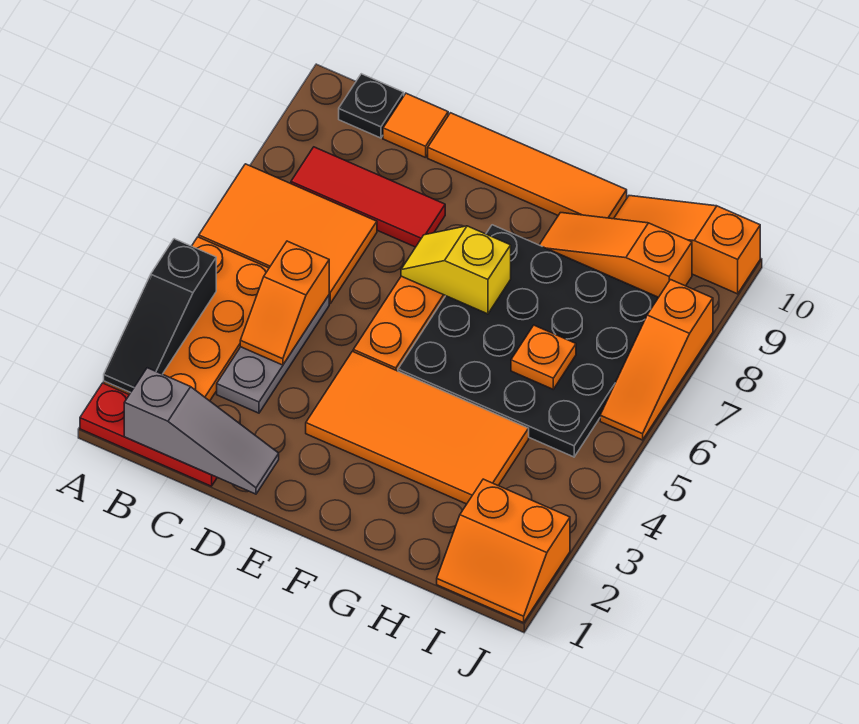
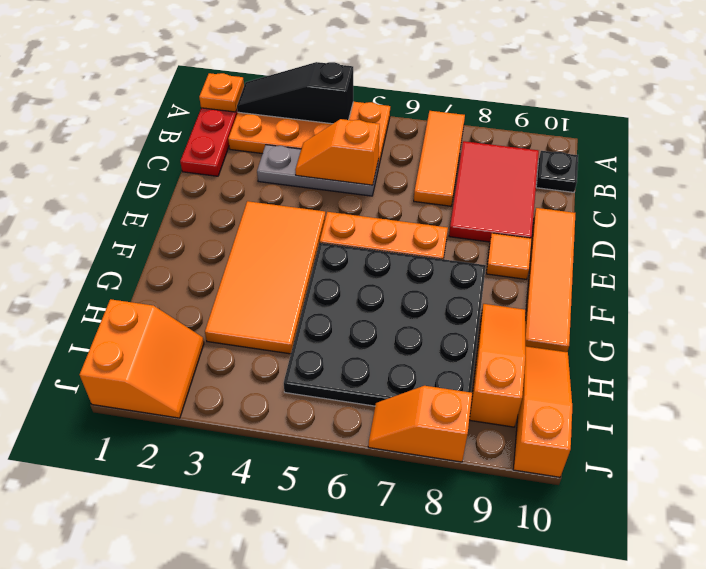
orange tile A6:C7 level 1 -> orange tile A7:C7 level 1
grey slope B1:D1 level 2 top B -> none
red tile B8:D8 level 1 -> red tile B8:D9 level 1
orange tile C10 level 1 -> orange tile E9 level 1
yellow slope E7:F7 level 2 top F -> none
orange plate H6 level 2 -> orange plate A1 level 2
orange slope I1:J2 level 1 top 2 -> orange slope I1:J2 level 1 top 1
orange slope J6:J8 level 1 top 8 -> orange slope J7:J8 level 1 top 8

